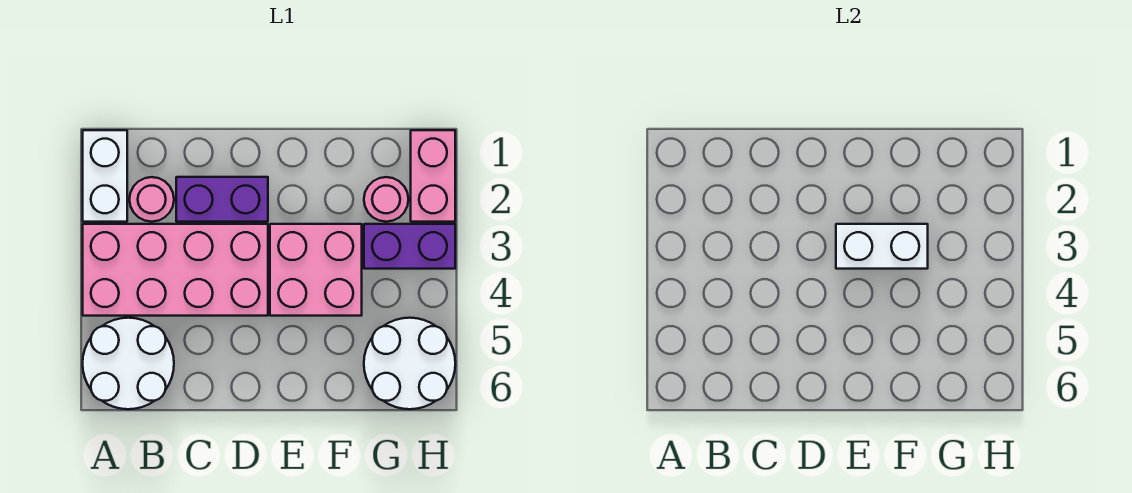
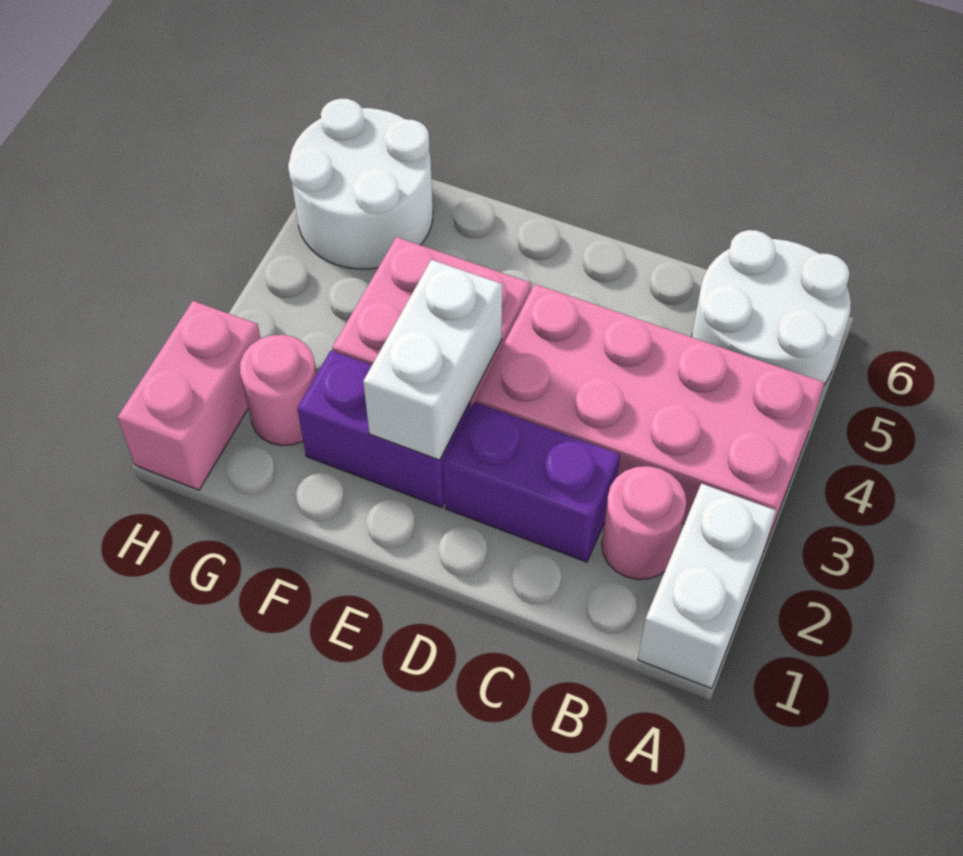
white brick E3:F3 level 2 -> white brick E2:E3 level 2
purple brick G3:H3 level 1 -> purple brick E2:F2 level 1

